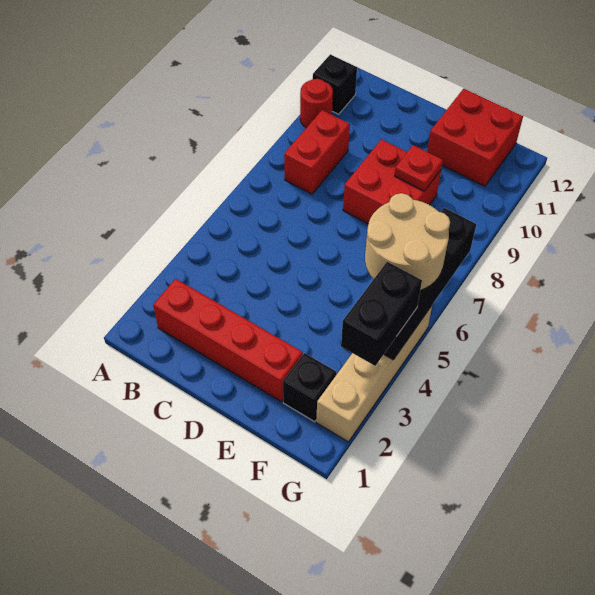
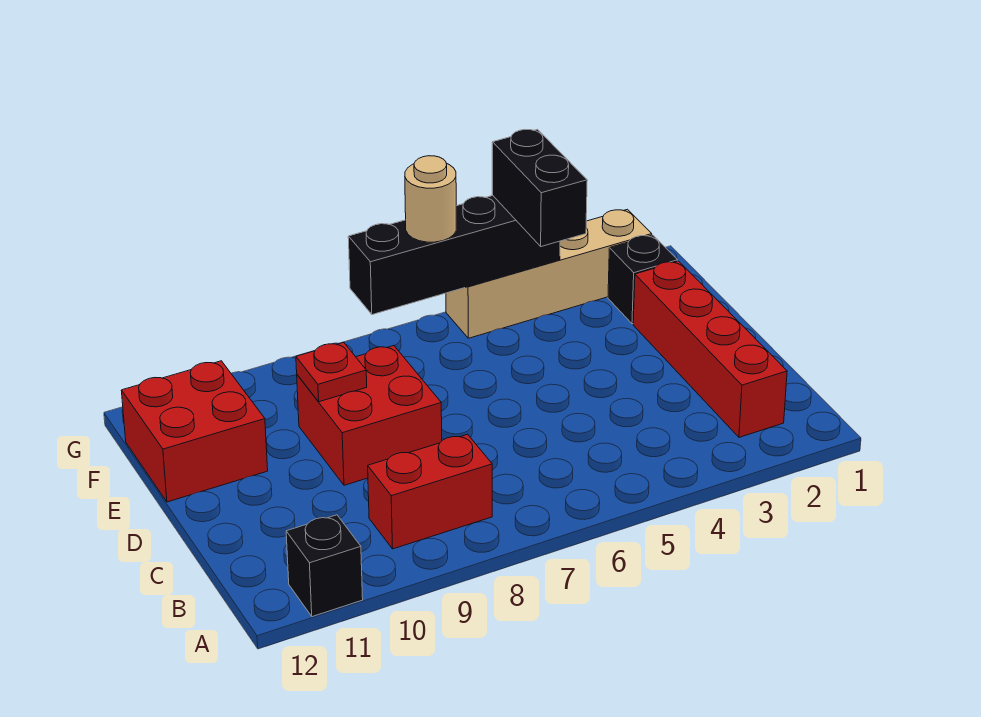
red round brick A10 level 1 -> none
tan round brick F5:G6 level 3 -> tan round brick G6 level 3
black brick G3:G4 level 3 -> black brick F4:G4 level 3

